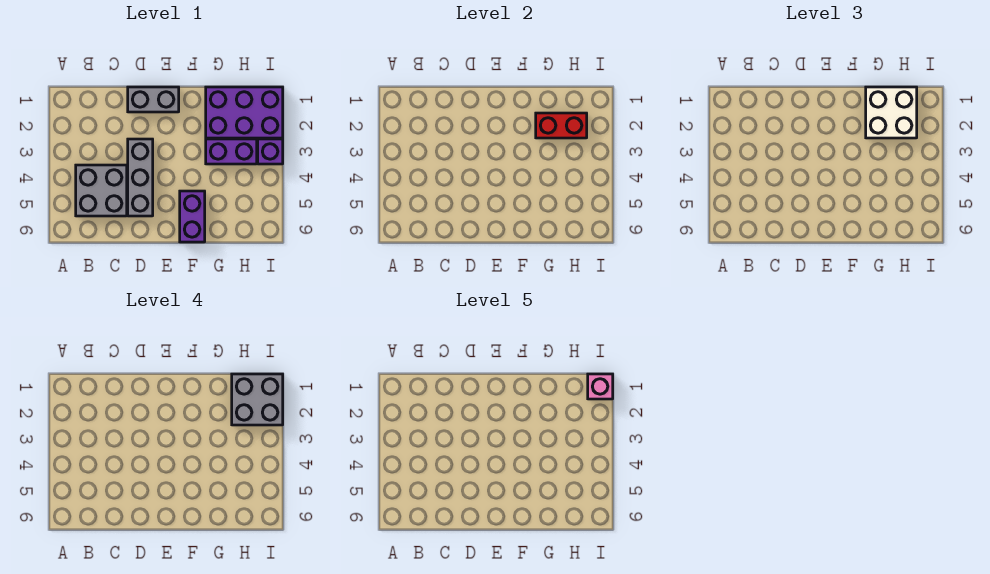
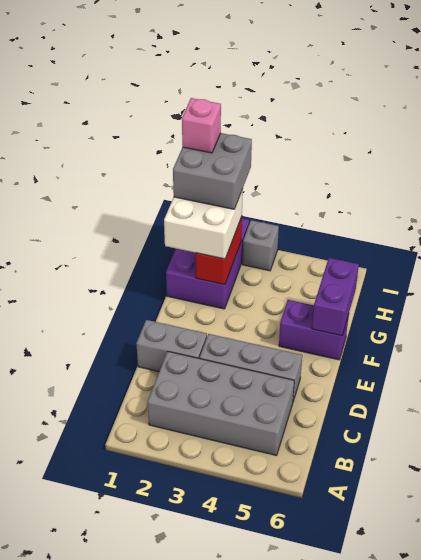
grey brick B4:C5 level 1 -> grey brick B2:C5 level 1
grey brick D1:E1 level 1 -> grey brick D1:D2 level 1
purple brick G3:H3 level 1 -> purple brick F6:G6 level 2
purple brick I3 level 1 -> grey brick I3 level 1

